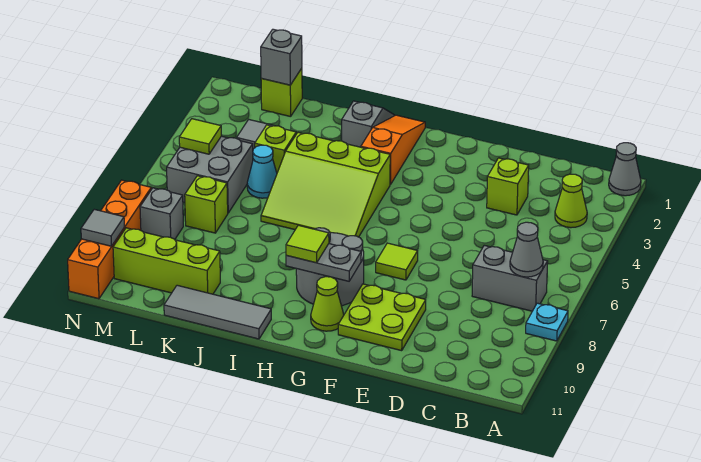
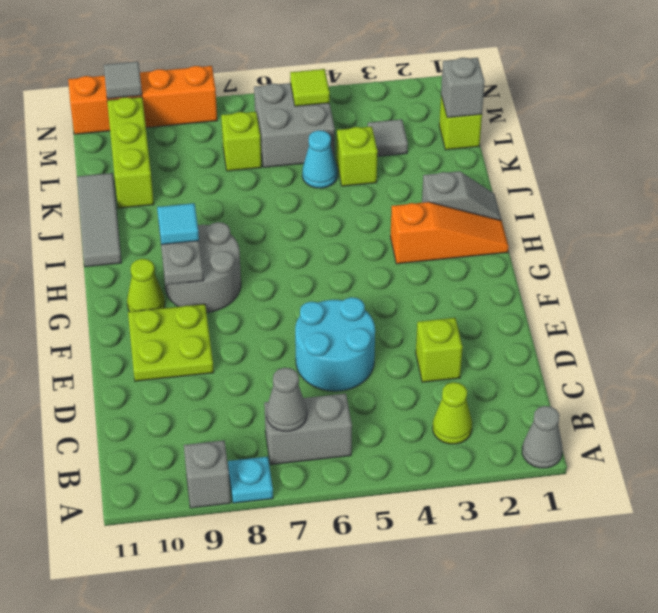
grey brick B7:C7 level 1 -> grey brick B6:B7 level 1
none -> cyan round brick D5:E6 level 1
lime tile F7 level 1 -> none
lime slope H4:J6 level 1 top 4 -> none
lime tile H9 level 3 -> cyan tile H9 level 3
grey brick M8 level 1 -> grey brick A9 level 1

